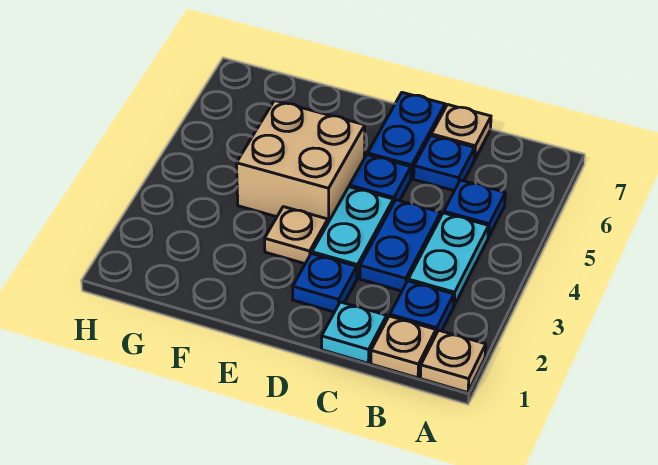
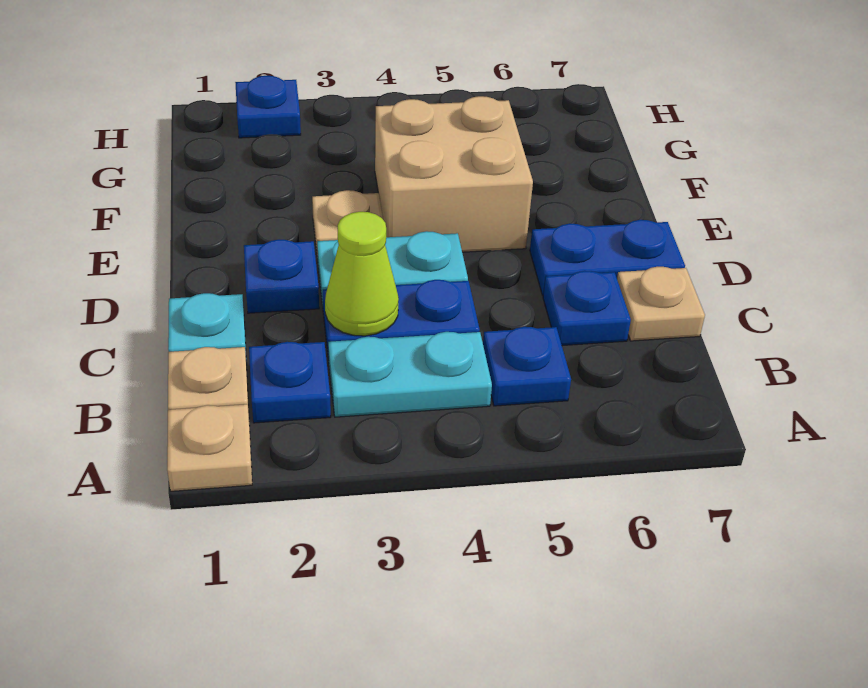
none -> lime cone C3 level 2
blue plate D5 level 1 -> blue plate H2 level 1

